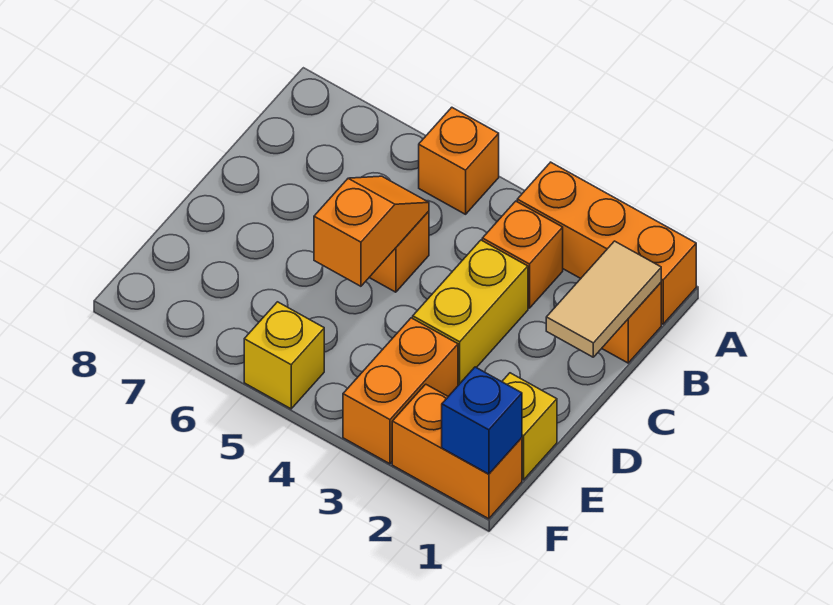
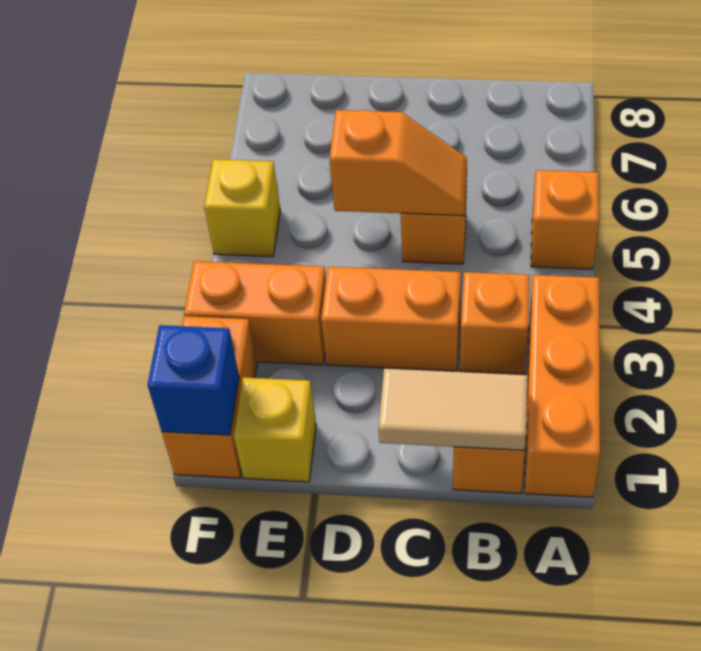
yellow brick C3:D3 level 1 -> orange brick C3:D3 level 1

